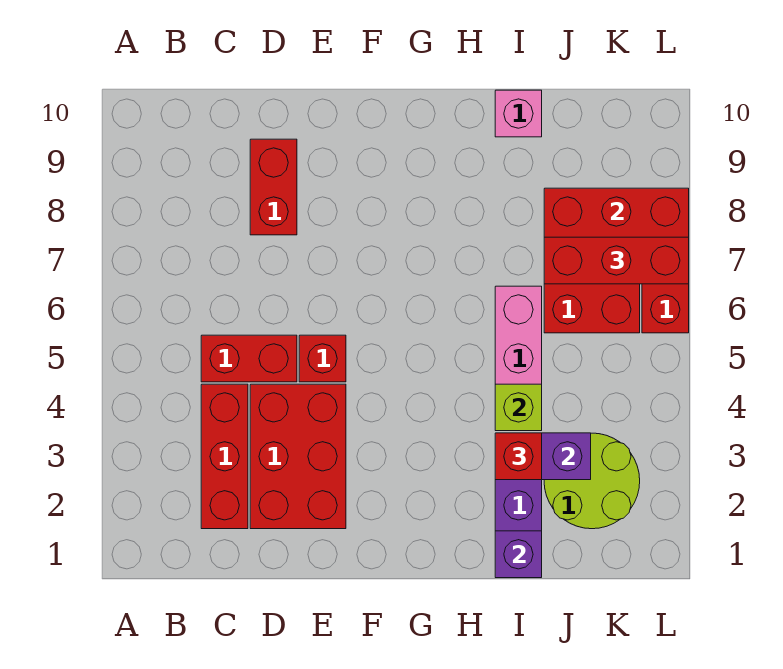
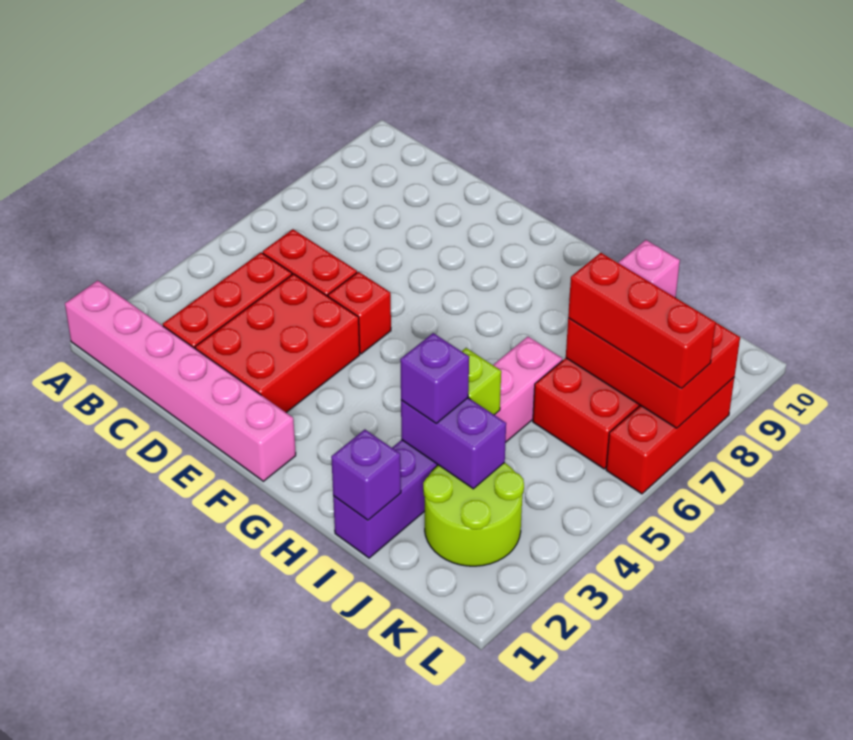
none -> pink brick A1:F1 level 1
red brick D8:D9 level 1 -> none
red brick I3 level 3 -> purple brick I3 level 3

